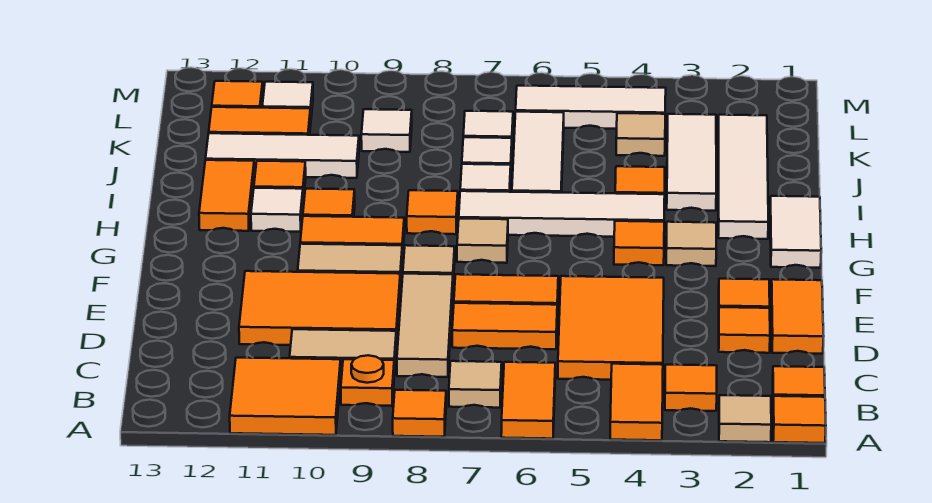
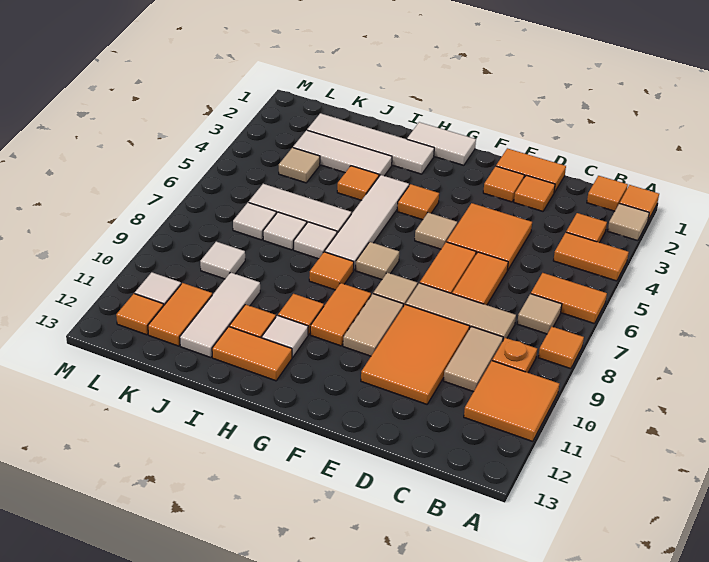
orange tile C4:E5 level 1 -> orange tile D4:E5 level 1
tan tile G3 level 1 -> tan tile F5 level 1
white tile L4:L6 level 1 -> none

